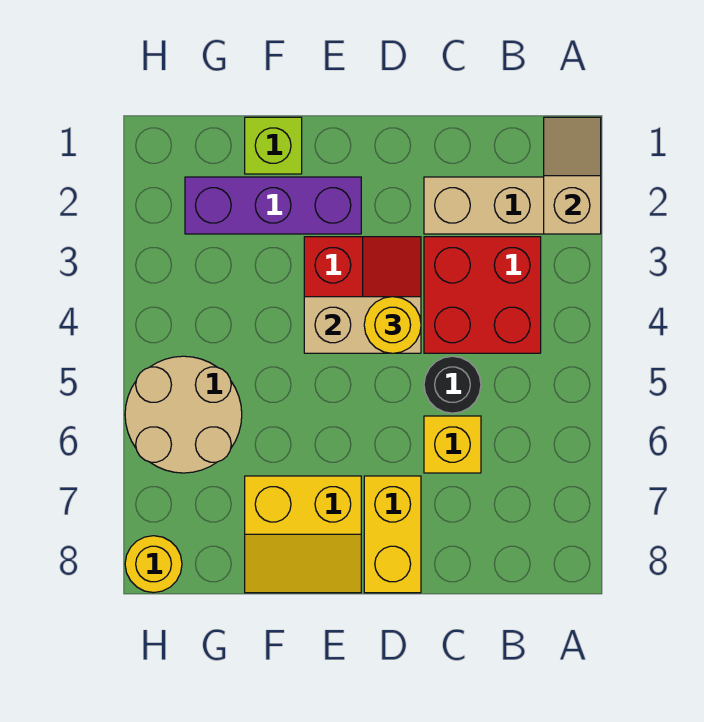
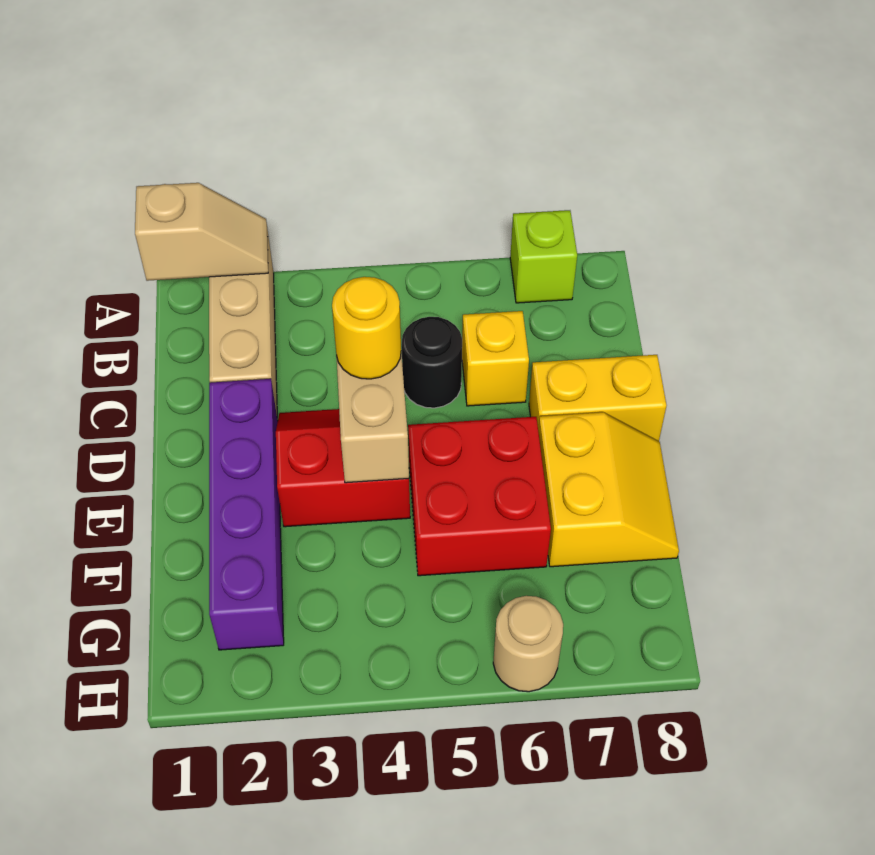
tan slope A1:A2 level 2 top 2 -> tan slope A1:A2 level 2 top 1
red brick B3:C4 level 1 -> red brick E5:F6 level 1
purple brick E2:G2 level 1 -> purple brick D2:G2 level 1
lime brick F1 level 1 -> lime brick A7 level 1
tan round brick G5:H6 level 1 -> tan round brick H6 level 1
yellow round brick H8 level 1 -> none

